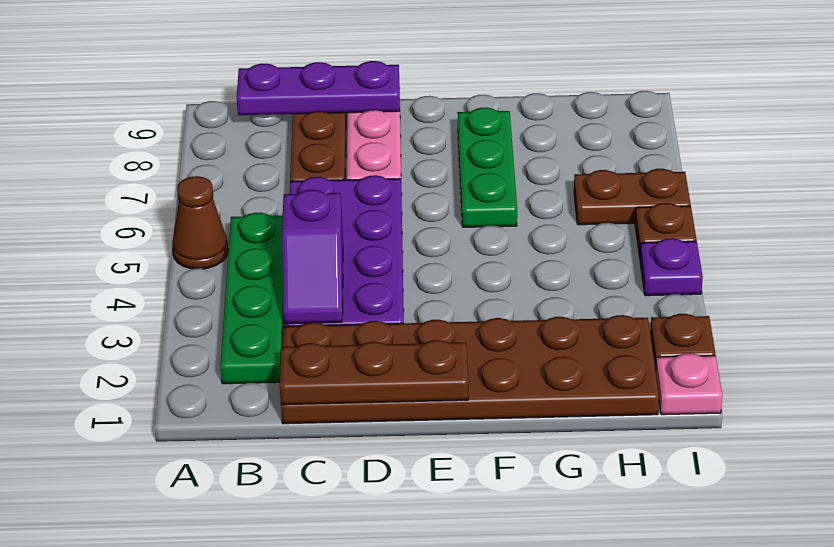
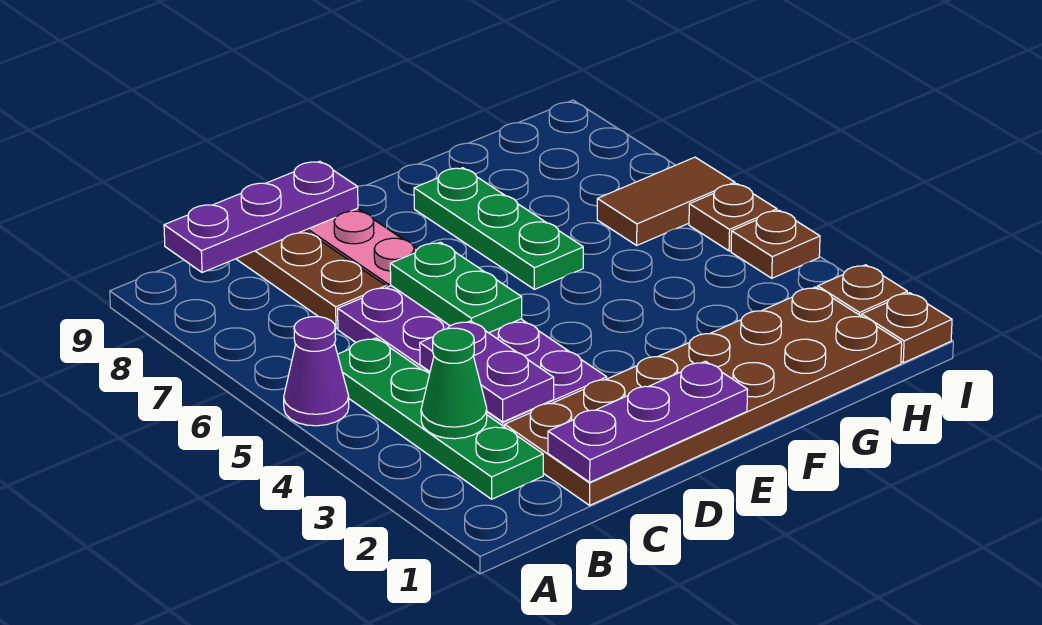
brown cone A5 level 1 -> purple cone A5 level 1
none -> green cone B3 level 2
brown plate C1:E1 level 2 -> purple plate C1:E1 level 2
purple slope C3:C4 level 2 top 4 -> purple plate C3:C4 level 2
none -> green plate D5:D6 level 2
brown plate H6:I6 level 1 -> brown tile H6:I6 level 1
pink plate I1 level 1 -> brown plate I1 level 1
purple plate I4 level 1 -> brown plate I4 level 1

